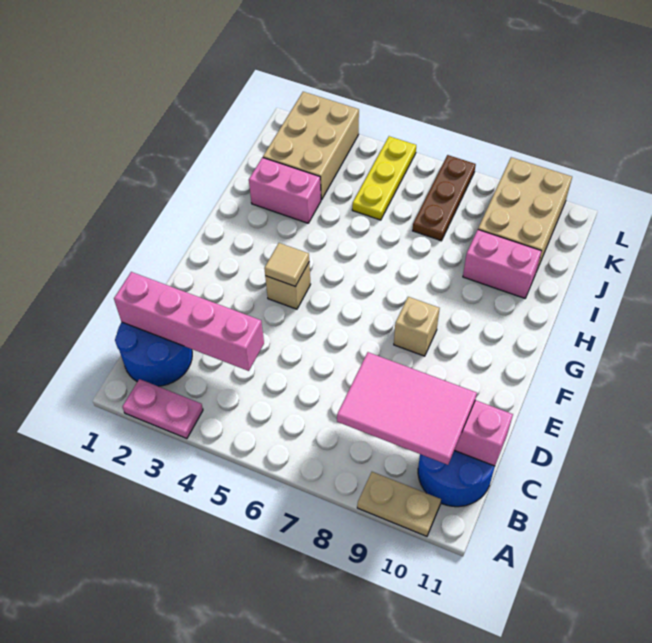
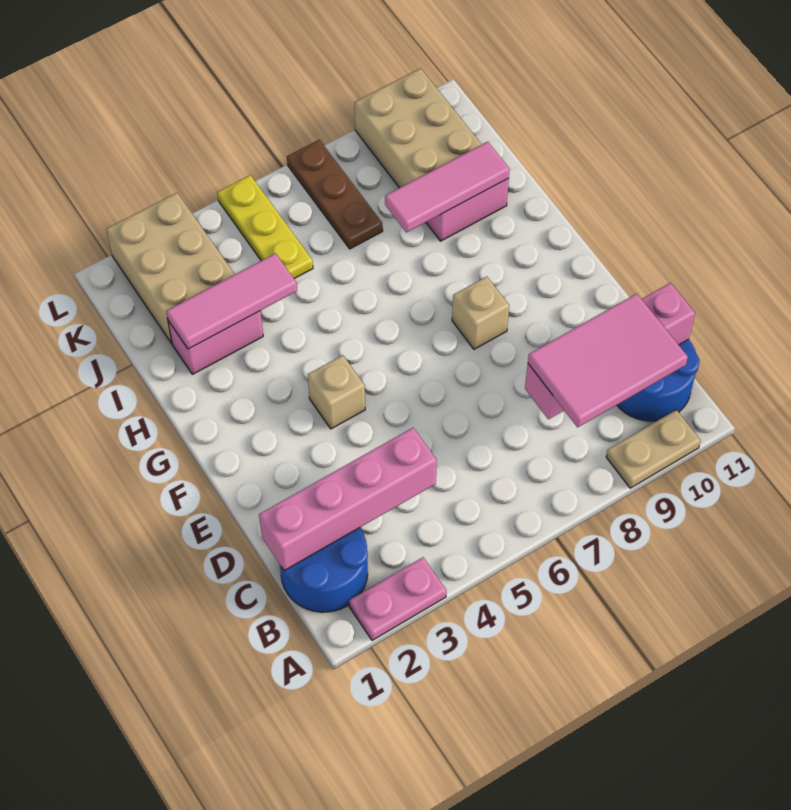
tan tile F4 level 2 -> none
none -> pink tile I2:I4 level 2
none -> pink tile I8:I10 level 2

